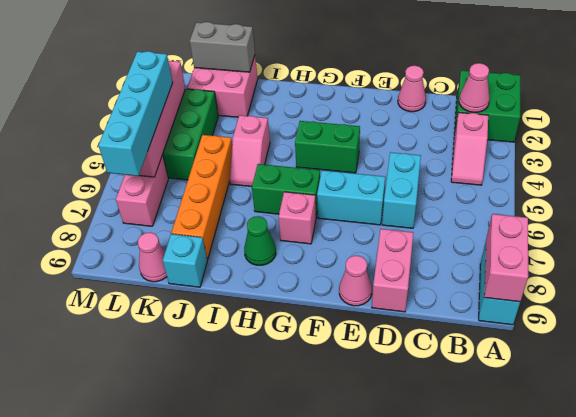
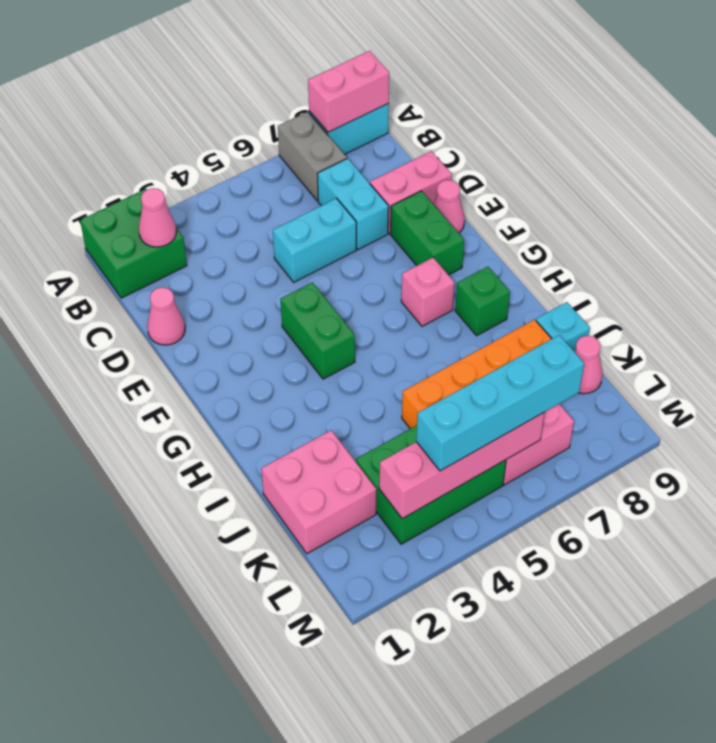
pink slope B3:B4 level 1 top 3 -> none
cyan brick E6:F6 level 1 -> cyan brick C7:D7 level 1
green brick G6:H6 level 1 -> green brick E8:F8 level 1
green cone H8 level 1 -> green brick H8 level 1
pink slope I4:I5 level 1 top 4 -> none
grey brick J1:K1 level 2 -> grey brick A7:B7 level 1

